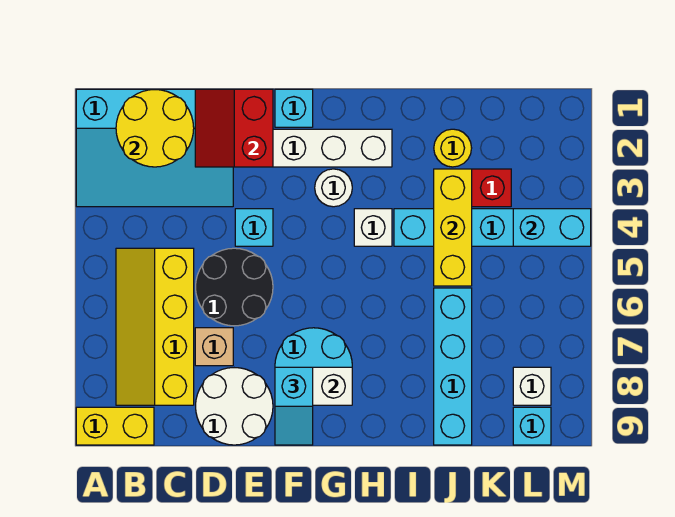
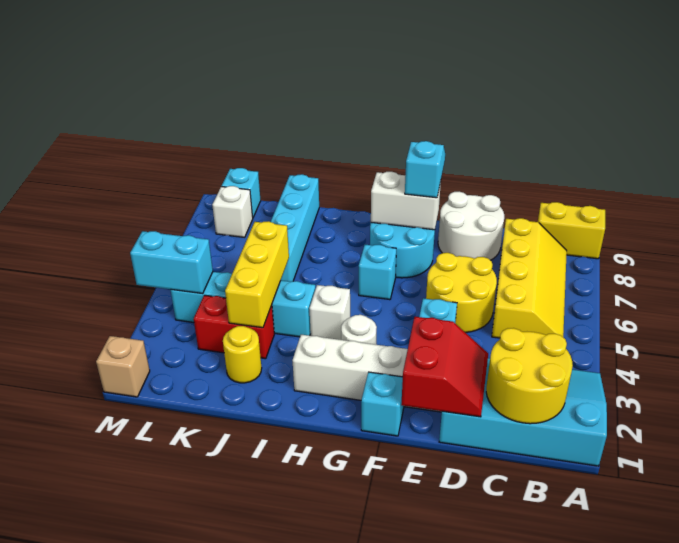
black round brick D5:E6 level 1 -> yellow round brick D5:E6 level 1
tan brick D7 level 1 -> tan brick M1 level 1
none -> cyan brick G6 level 1

